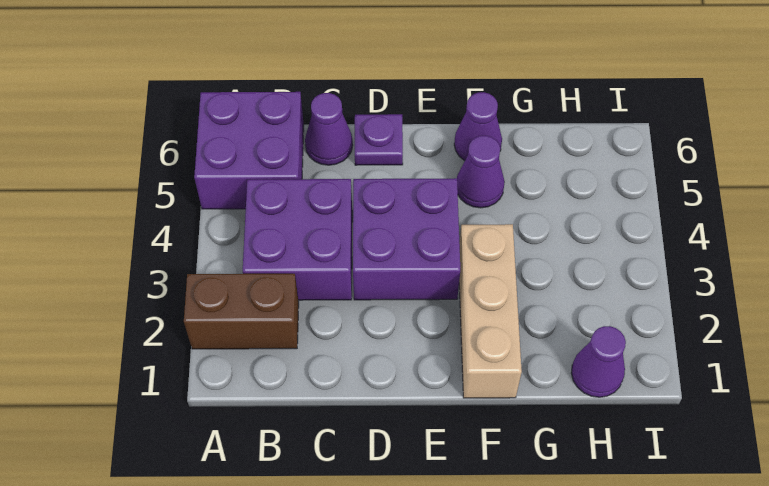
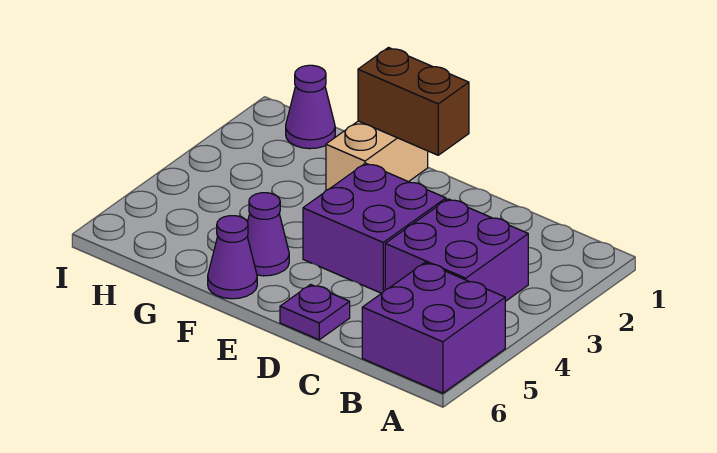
brown brick A2:B2 level 1 -> brown brick E1:F1 level 2
purple cone C6 level 1 -> none
tan brick F1:F3 level 1 -> tan brick F1:F2 level 1

